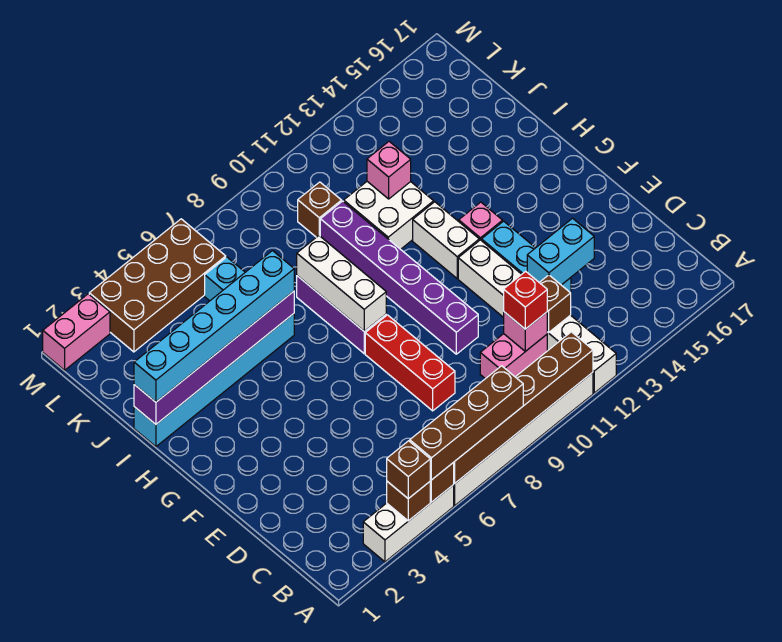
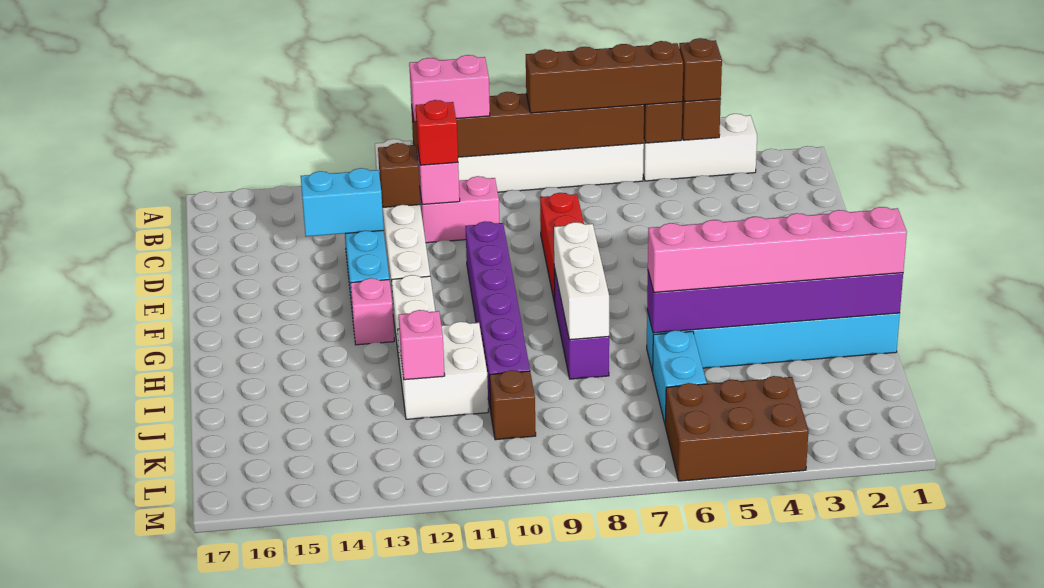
cyan brick I1:I6 level 3 -> pink brick I1:I6 level 3
brown brick L3:M6 level 1 -> brown brick L4:M6 level 1
pink brick M1:M2 level 1 -> pink brick A10:A11 level 3

